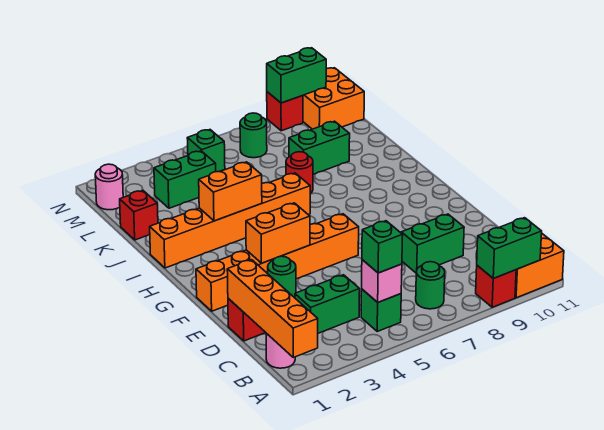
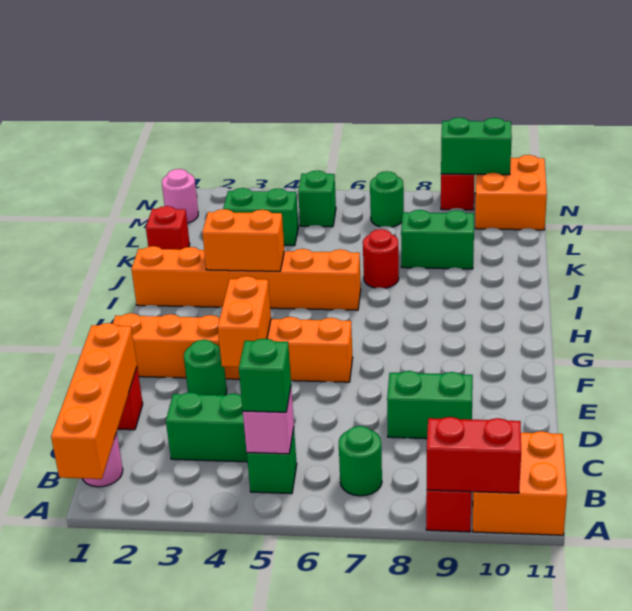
green brick A9:A10 level 2 -> red brick A9:A10 level 2
orange brick F3:F4 level 2 -> orange brick E4:F4 level 2

